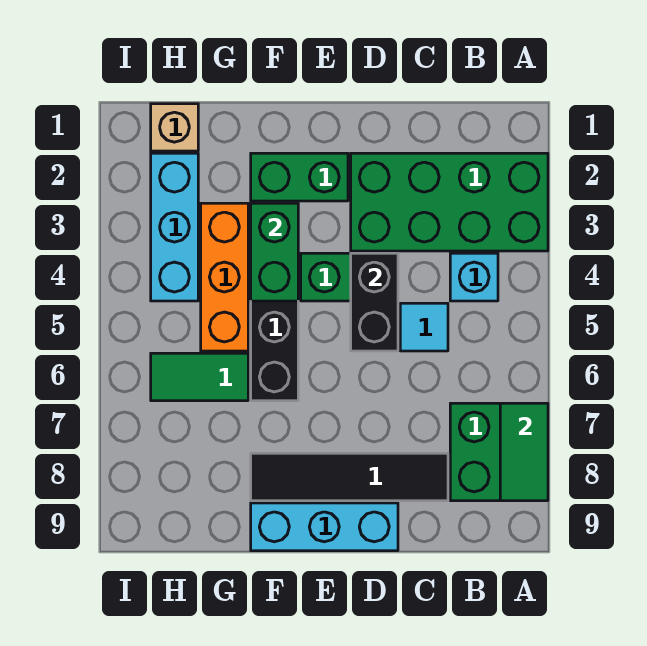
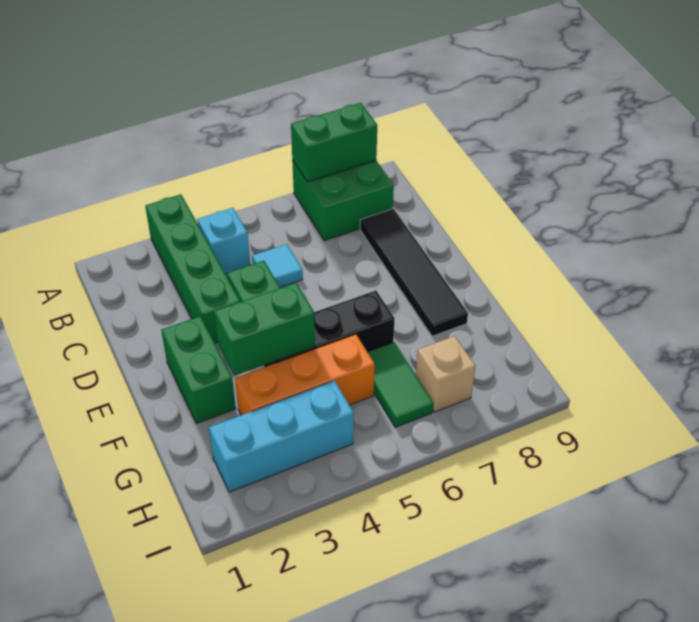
green brick A2:D3 level 1 -> green brick A3:D3 level 1
green tile A7:A8 level 2 -> green brick A7:A8 level 2
black brick D4:D5 level 2 -> none
cyan brick D9:F9 level 1 -> none
tan brick H1 level 1 -> tan brick H7 level 1

